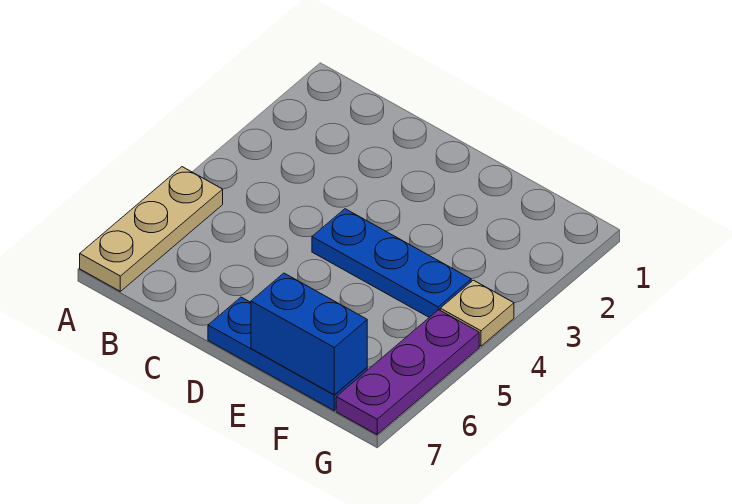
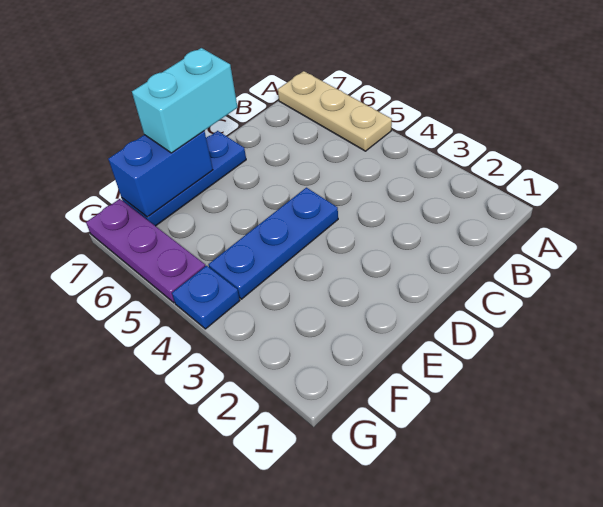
none -> cyan brick D7:E7 level 3
tan plate G4 level 1 -> blue plate G4 level 1

